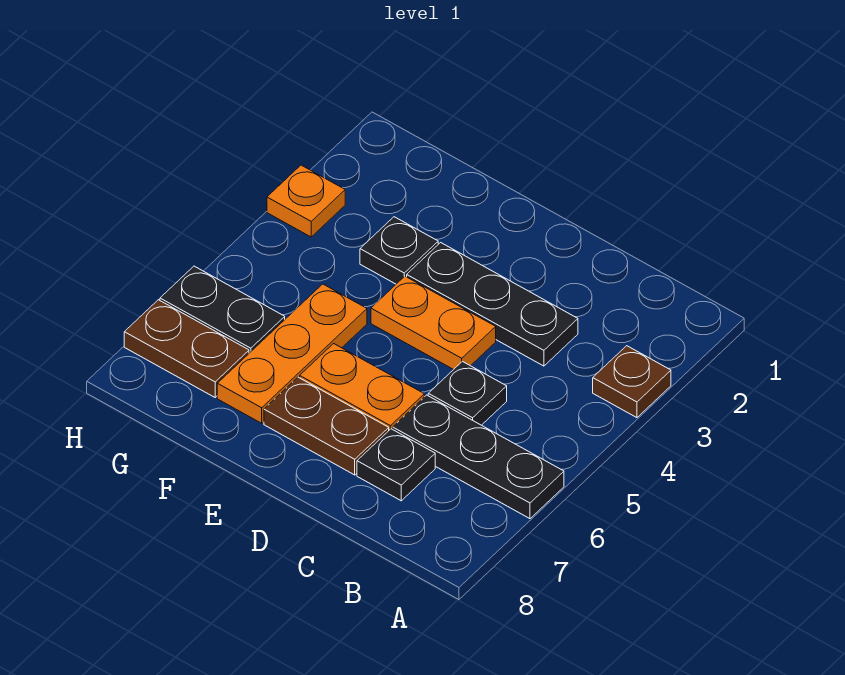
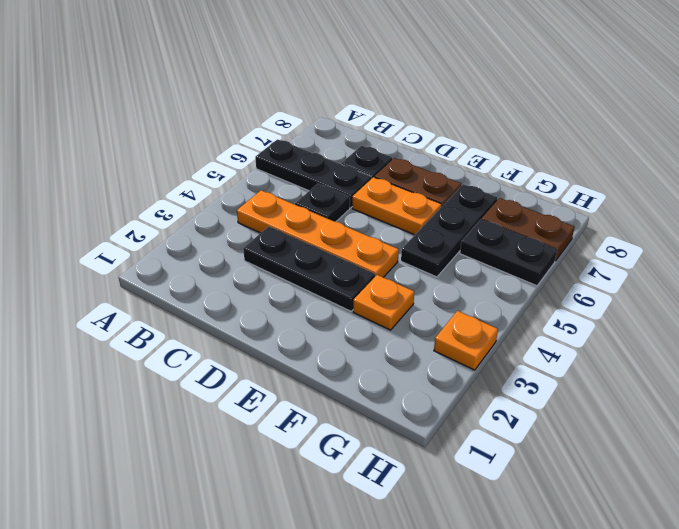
brown plate A3 level 1 -> none
orange plate D4:E4 level 1 -> orange plate B4:E4 level 1
black plate F3 level 1 -> orange plate F3 level 1
orange plate F5:F7 level 1 -> black plate F5:F7 level 1

